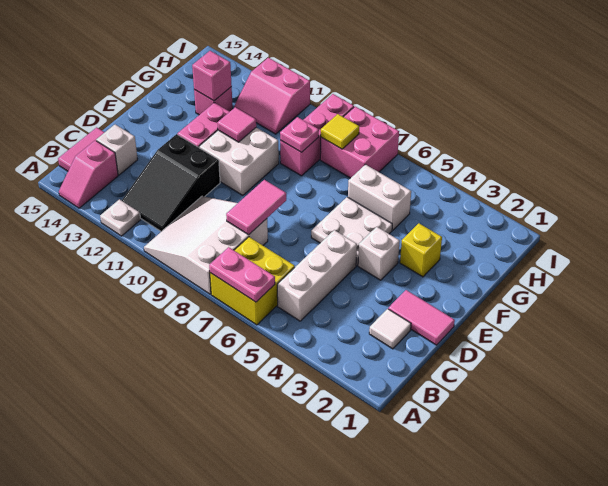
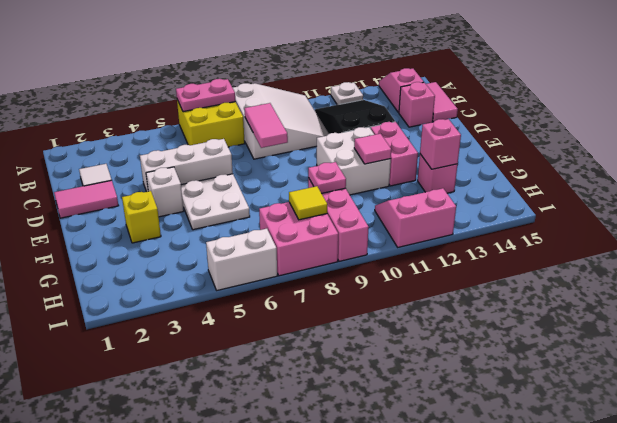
white brick B5:D5 level 1 -> white brick D4:D6 level 1
white brick C14 level 1 -> pink brick C14 level 1
white brick G5:G6 level 1 -> white brick I5:I6 level 1

